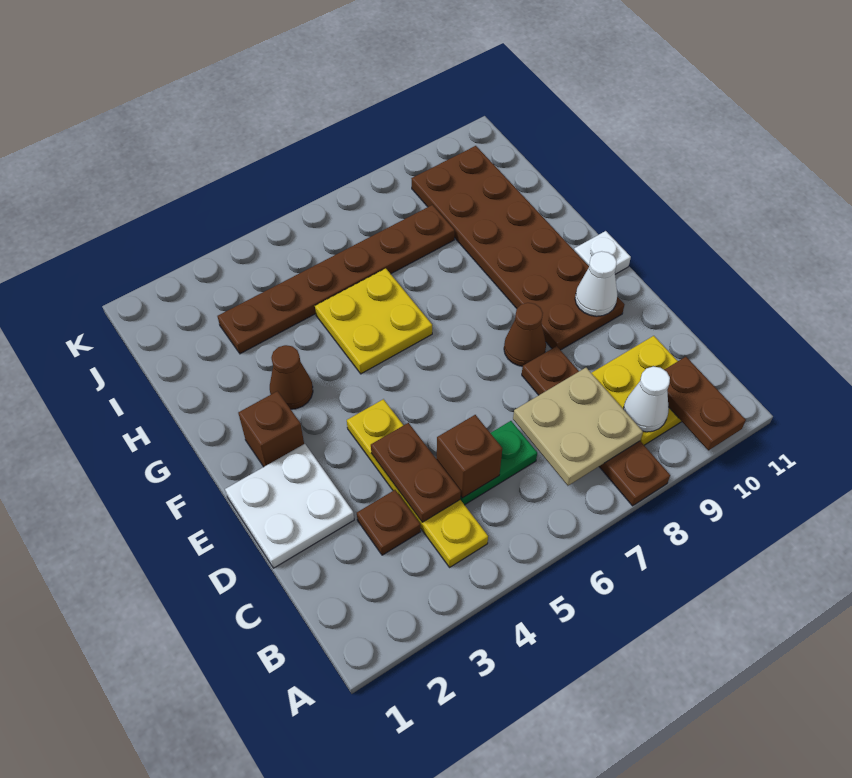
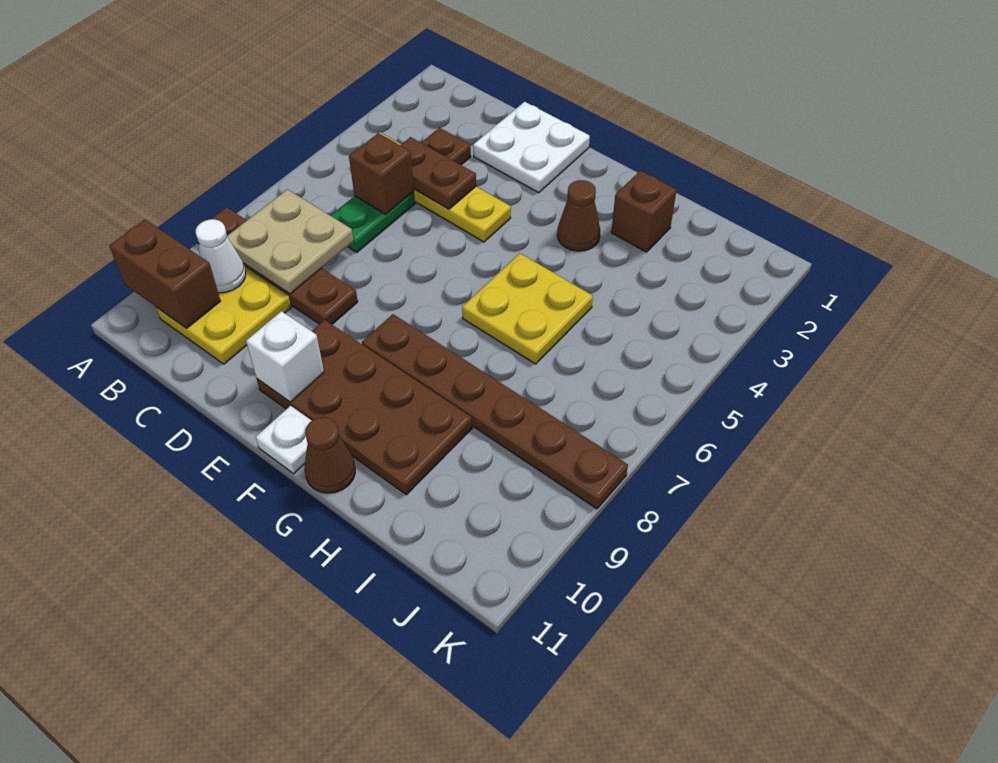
brown plate A10:B10 level 2 -> brown brick A10:B10 level 2
brown cone E8 level 1 -> brown cone G11 level 1
brown plate E9:J10 level 1 -> brown plate E9:H10 level 1
white cone E10 level 2 -> white brick E10 level 2
brown brick F2 level 1 -> brown brick H2 level 1
brown plate I3:I8 level 1 -> brown plate F8:K8 level 1

